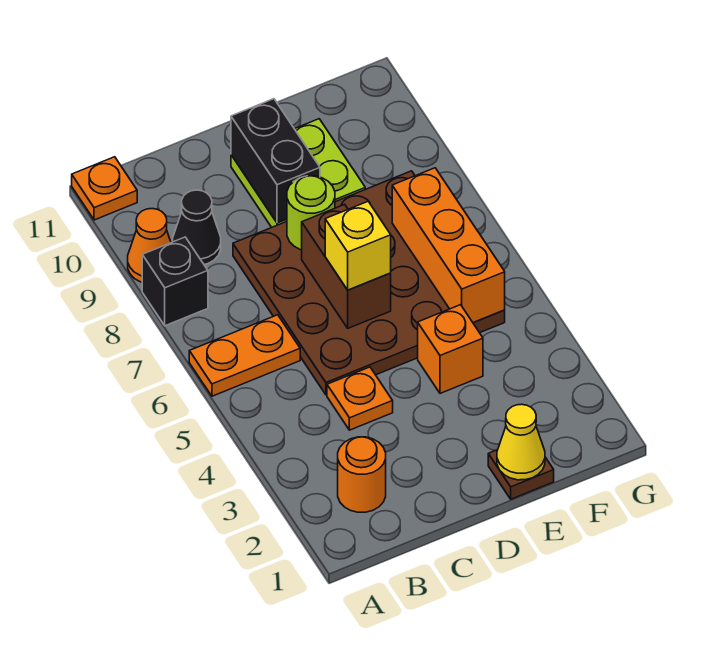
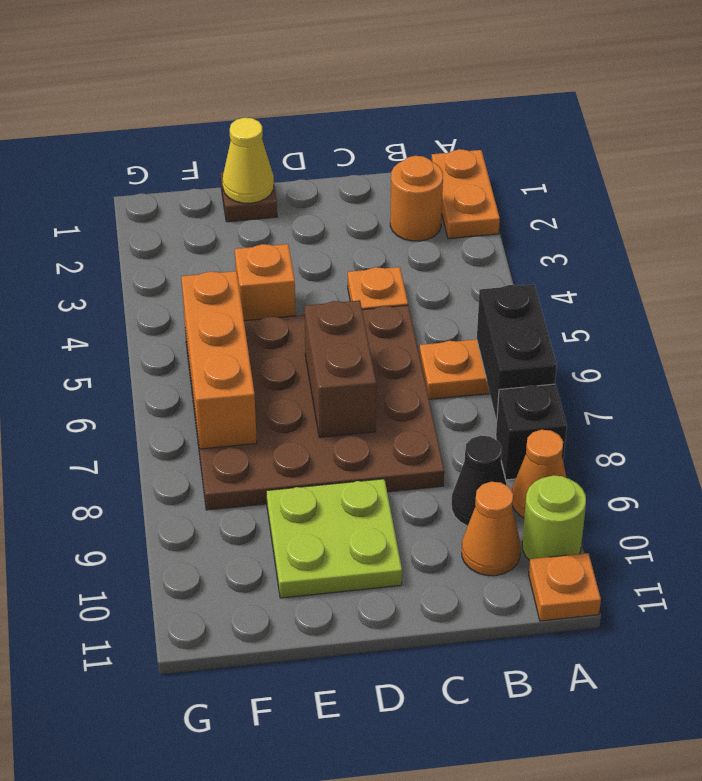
none -> orange plate A1:A2 level 1
none -> orange cone B10 level 1
yellow brick D6 level 3 -> none
lime round brick D8 level 2 -> lime round brick A10 level 1
black brick D9:D10 level 2 -> black brick A6:A7 level 2

